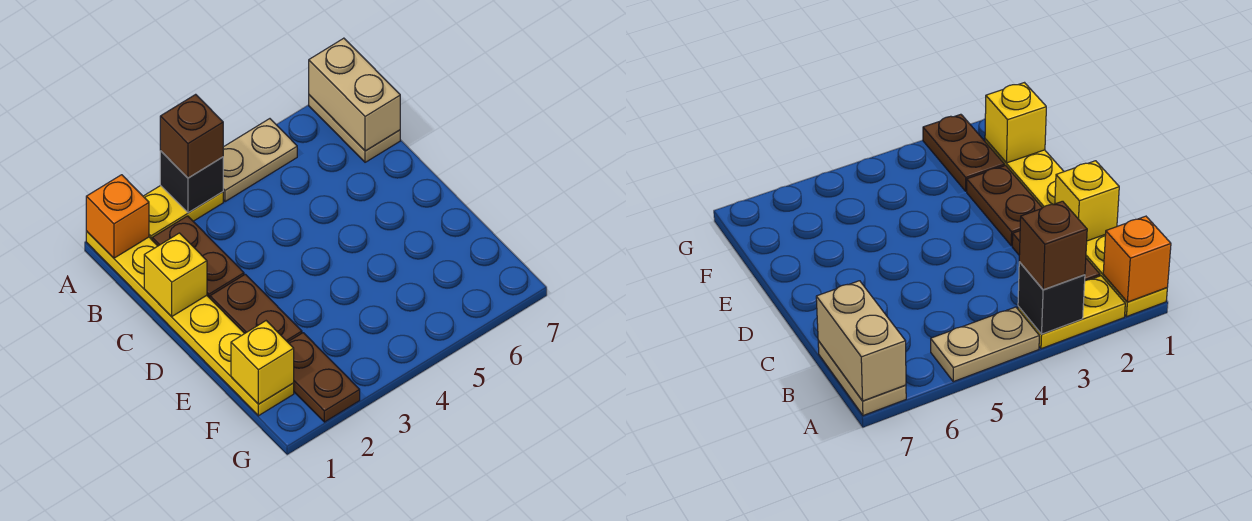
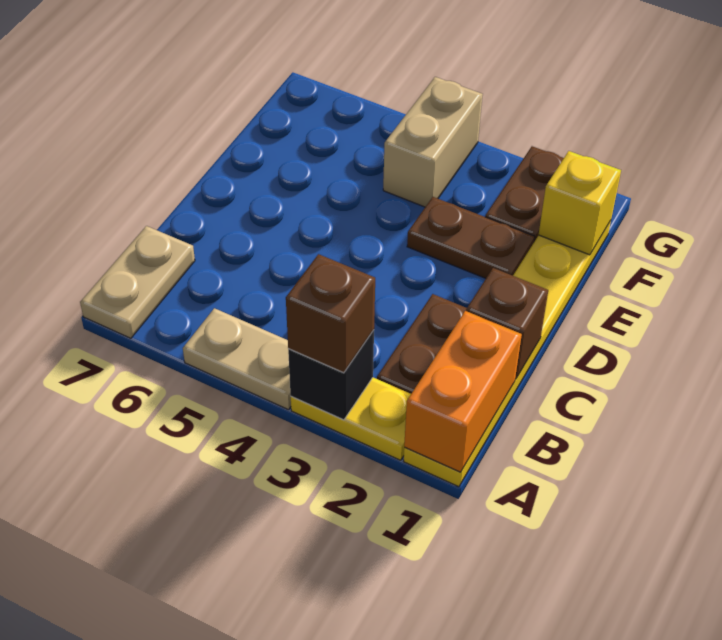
orange brick A1 level 2 -> orange brick A1:B1 level 2
tan brick A7:B7 level 2 -> tan brick F4:G4 level 1
yellow brick C1 level 2 -> brown brick C1 level 2
brown plate D2:E2 level 1 -> brown plate E2:E3 level 1

